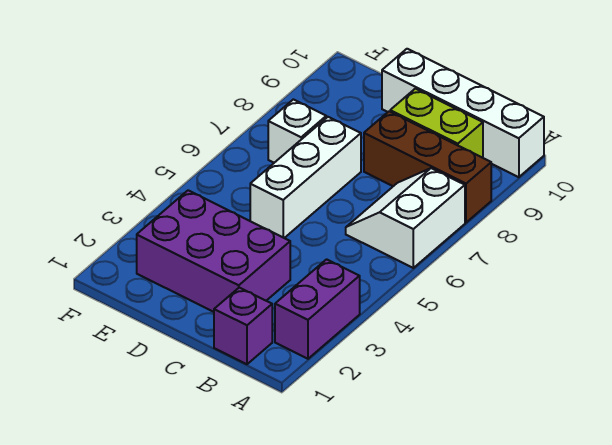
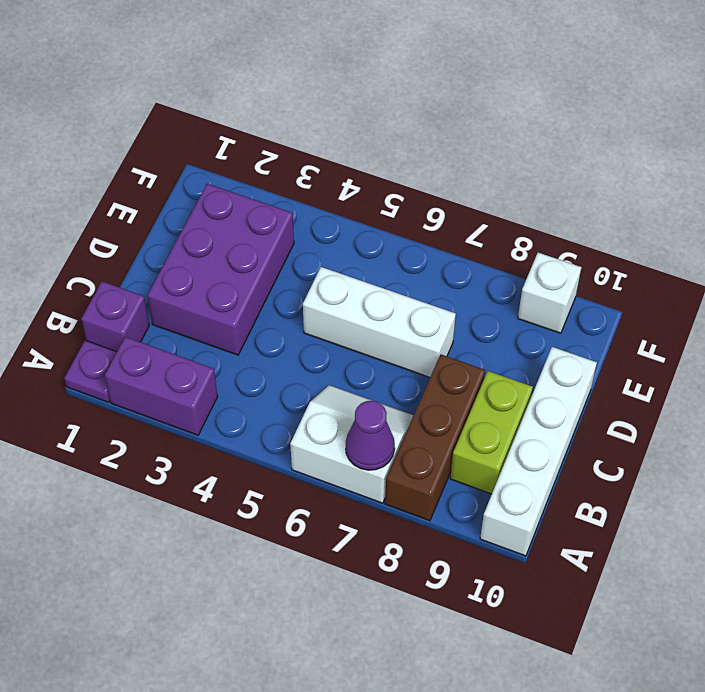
none -> purple plate A1 level 1
none -> purple cone A7 level 2
white brick E7 level 1 -> white brick F9 level 1

